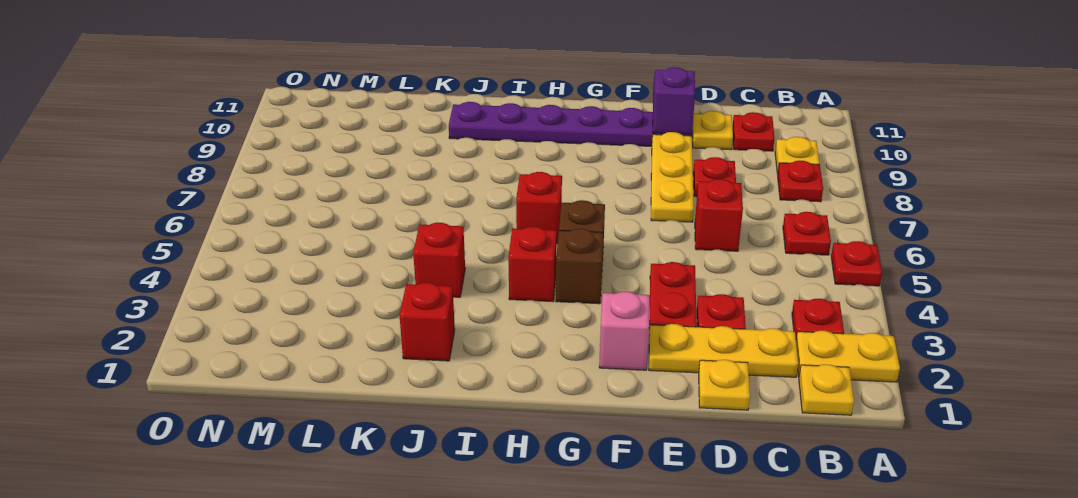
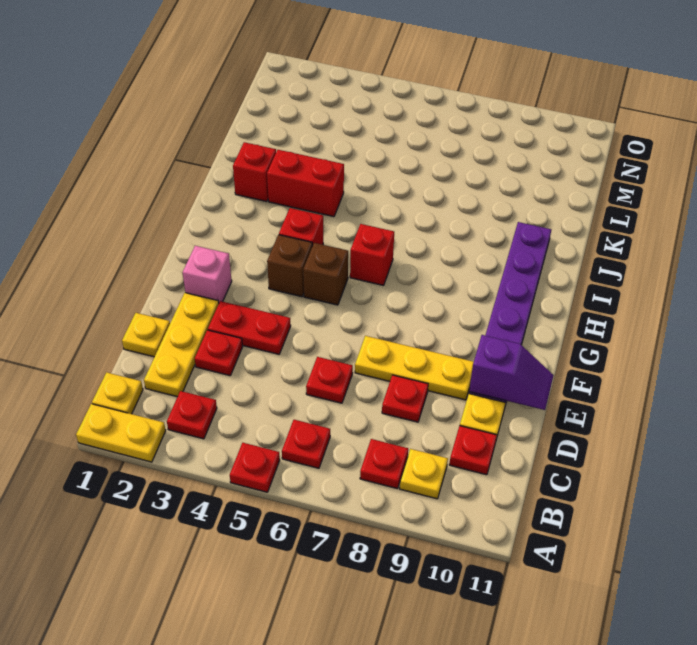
yellow plate A2:B2 level 1 -> yellow plate A1:A2 level 1
red brick D6 level 1 -> red plate D6 level 1
red brick J4 level 1 -> red brick J3:J4 level 1

